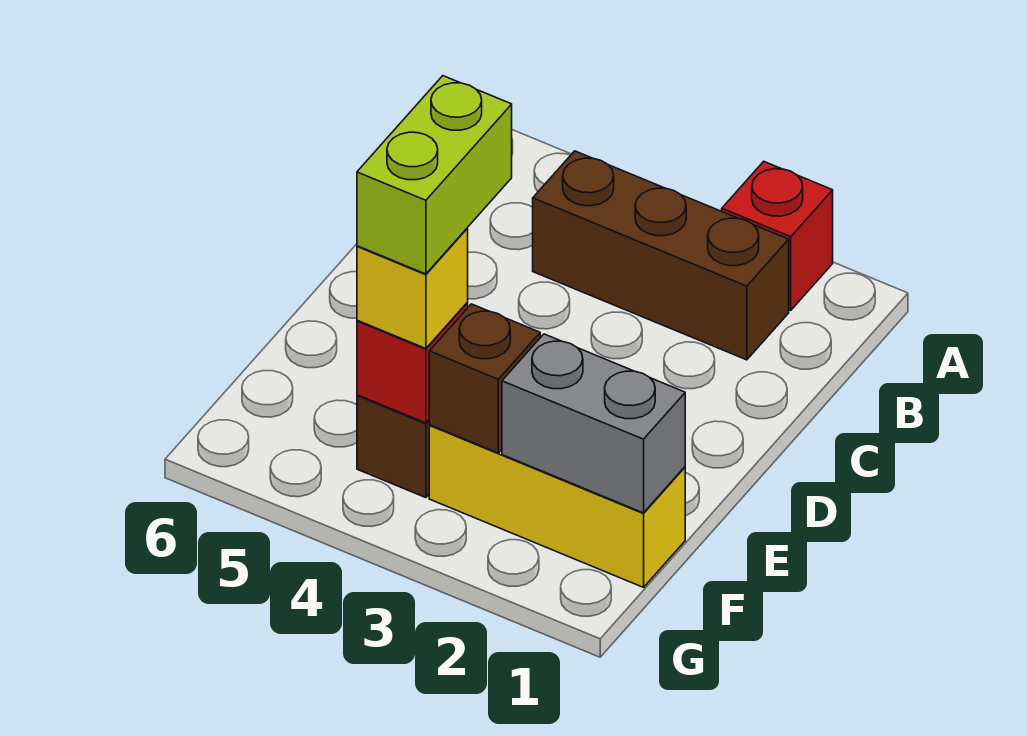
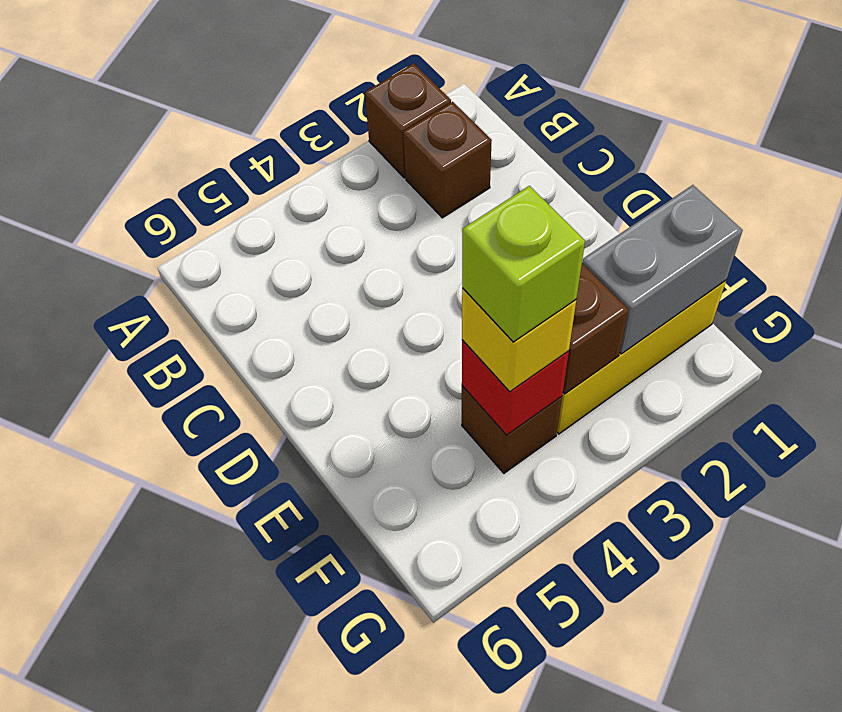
red brick A2 level 1 -> brown brick A2 level 1
brown brick B2:B4 level 1 -> brown brick B2 level 1
lime brick E4:F4 level 4 -> lime brick F4 level 4

